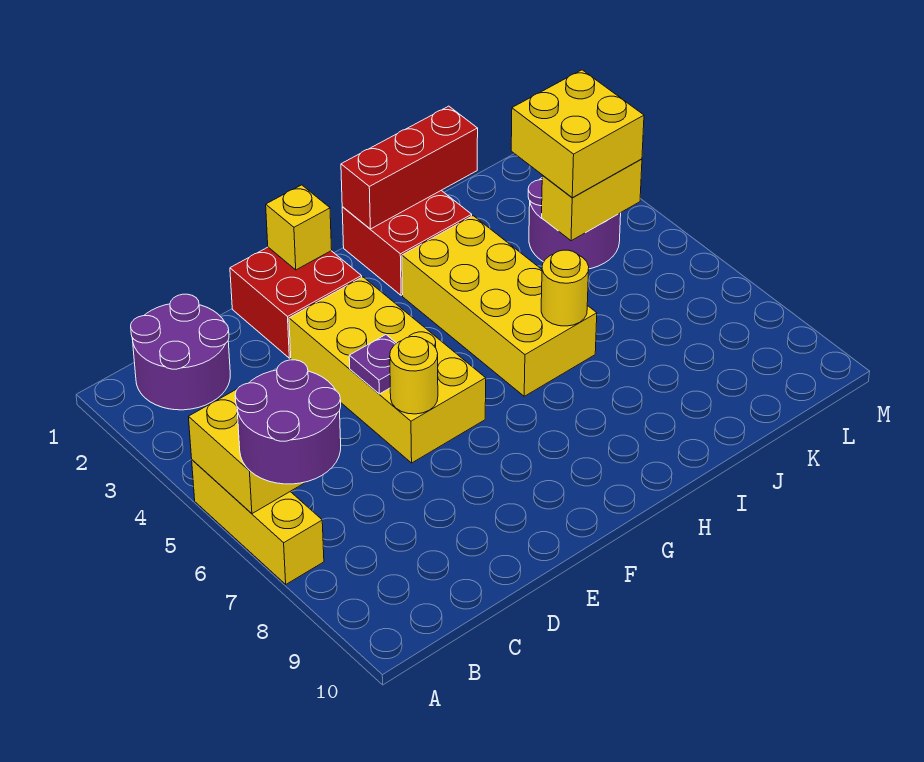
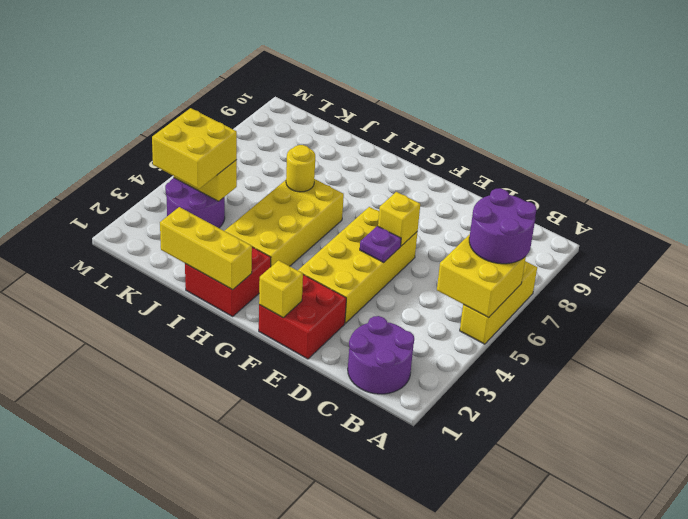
yellow round brick E6 level 2 -> yellow brick E6 level 2
red brick H1:J1 level 2 -> yellow brick H1:J1 level 2

